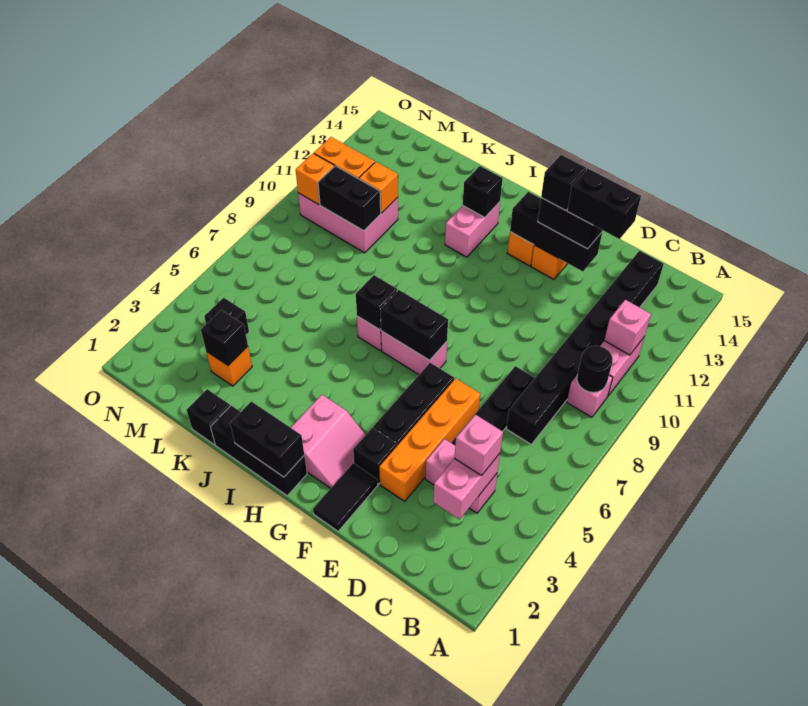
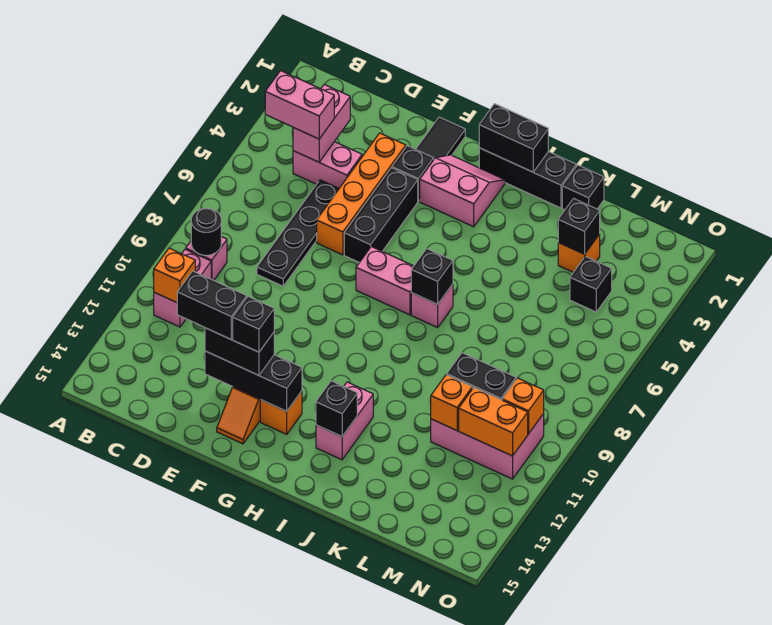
pink brick B11 level 2 -> orange brick B11 level 2
pink brick C4 level 3 -> pink brick B4:C4 level 3
black brick C7:C14 level 1 -> none
pink slope G2:H3 level 1 top H -> pink slope G2:H3 level 1 top 3
black brick G7:H7 level 2 -> none

